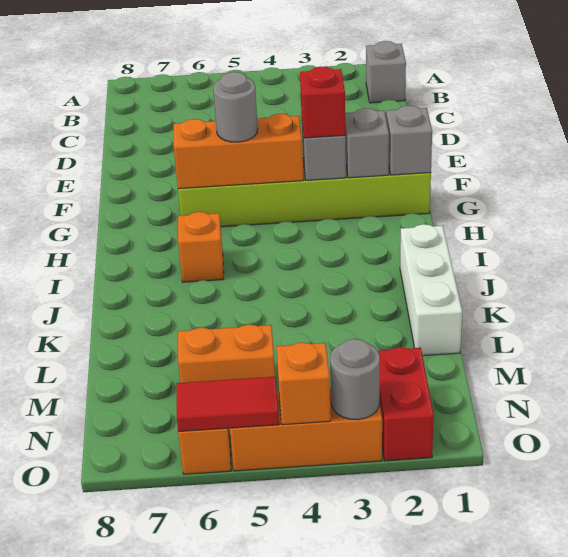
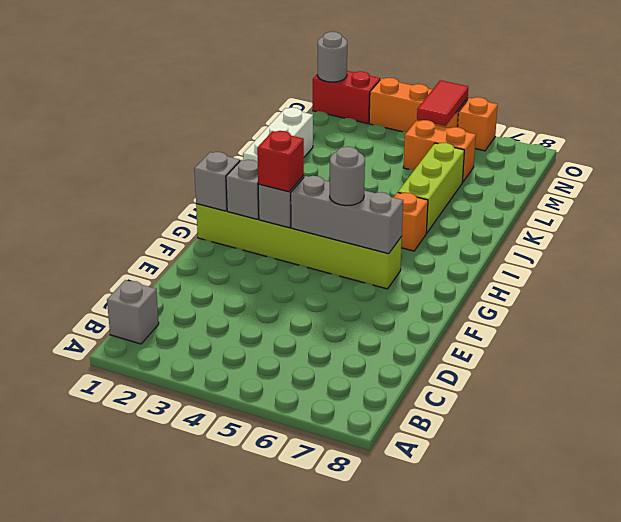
orange brick G4:G6 level 2 -> grey brick G4:G6 level 2
none -> lime brick J6:L6 level 1
red brick N2:O2 level 1 -> red brick O1:O2 level 1
grey round brick O3 level 2 -> grey round brick O1 level 2
orange brick O4 level 2 -> none
red tile O5:O6 level 2 -> red tile N5:O5 level 2

